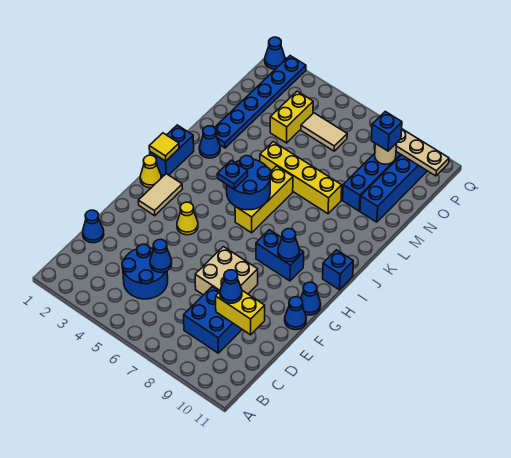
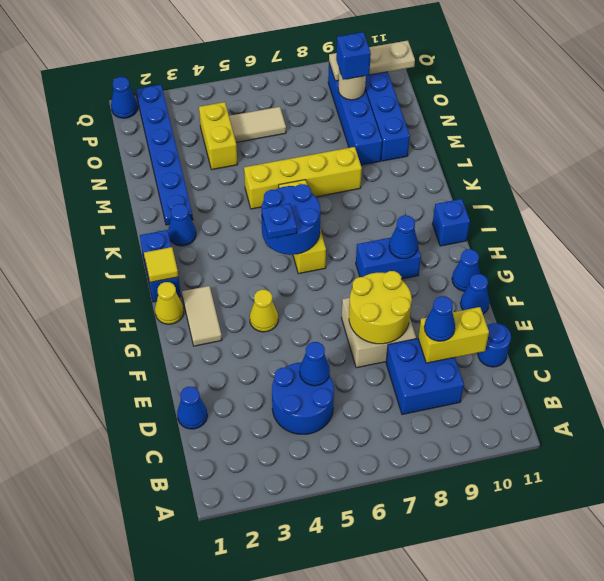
none -> blue round brick D11 level 1
none -> yellow round brick E7:F8 level 2

